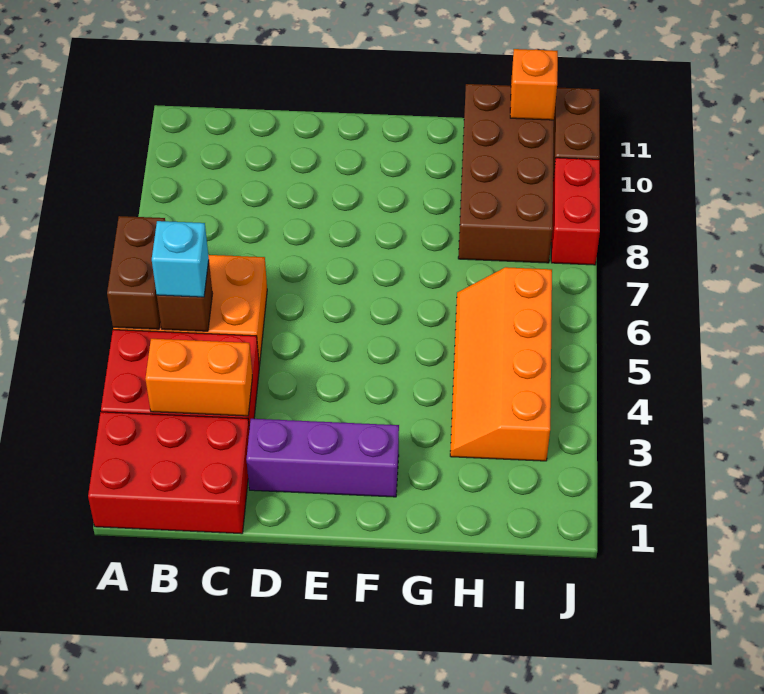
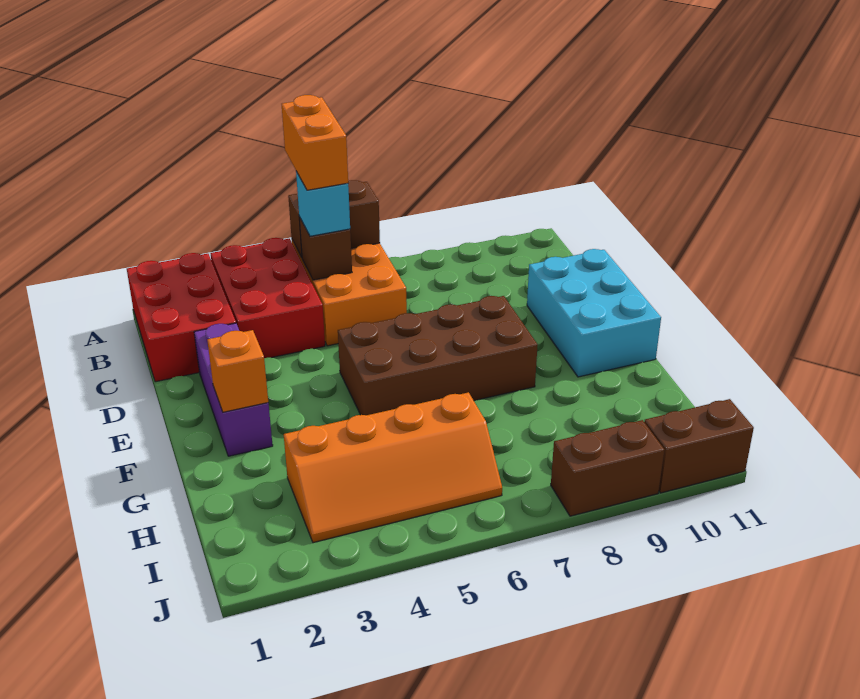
orange brick B3:C3 level 2 -> orange brick A5:B5 level 4
none -> cyan brick D10:F11 level 1
orange slope H3:I6 level 1 top I -> orange slope H3:I6 level 1 top H
brown brick H8:I11 level 1 -> brown brick E5:F8 level 1
orange brick I11 level 2 -> orange brick F2 level 2
red brick J8:J9 level 1 -> brown brick J8:J9 level 1

